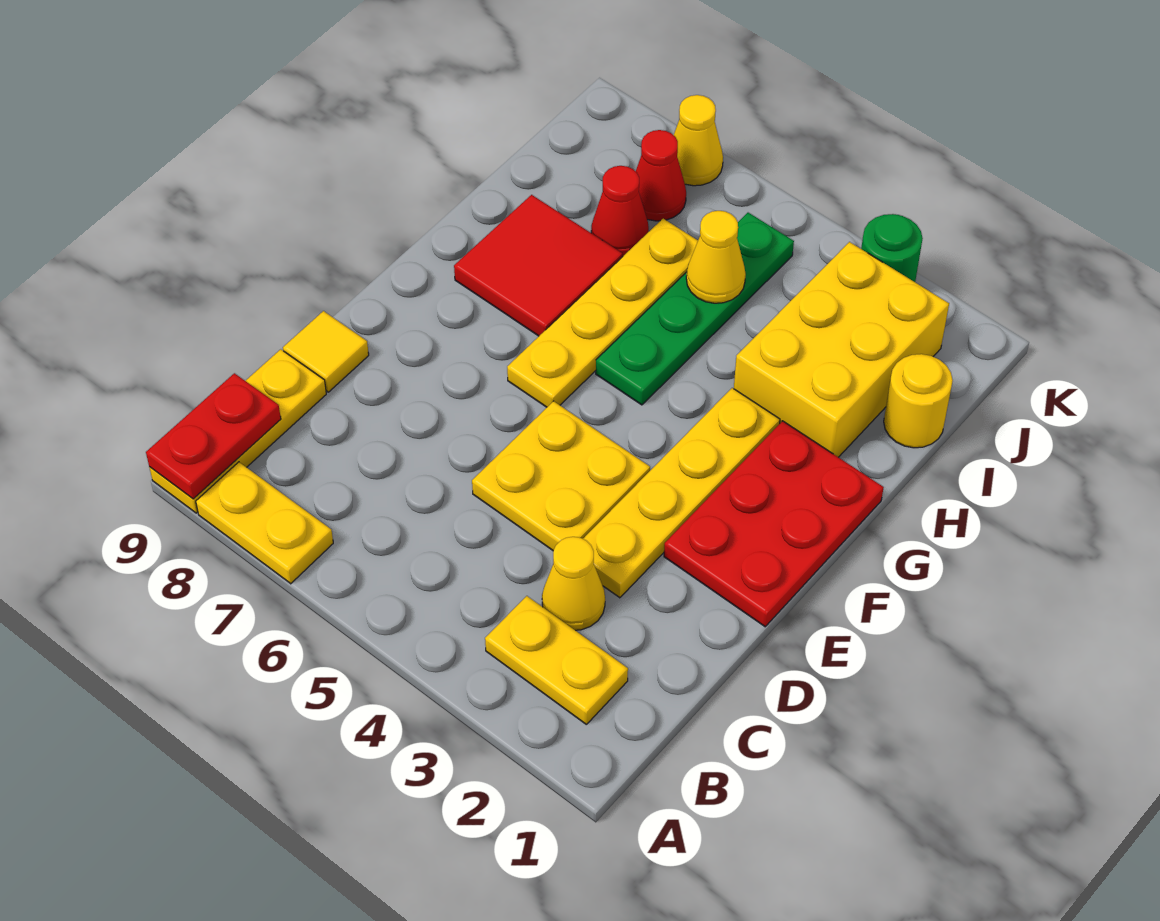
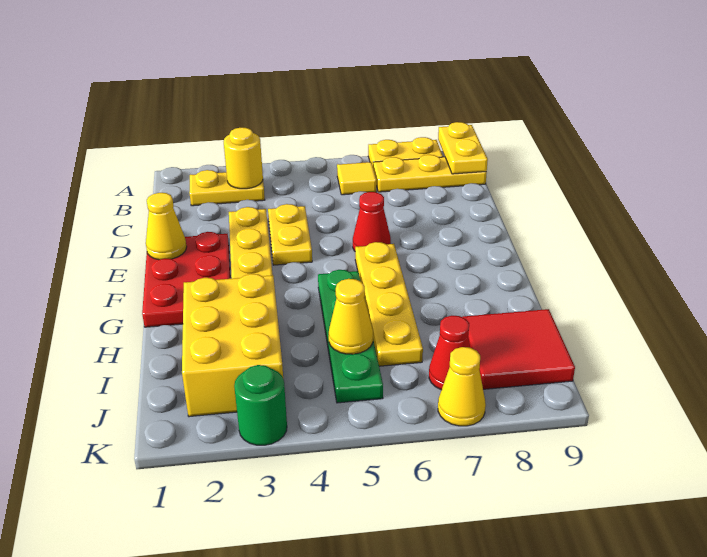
yellow plate A9:C9 level 1 -> yellow plate B7:B9 level 1
red plate A9:B9 level 2 -> yellow plate A9:B9 level 2
yellow cone C3 level 1 -> yellow cone E1 level 2
yellow plate D4:E5 level 1 -> yellow plate D4:E4 level 1
yellow tile D9 level 1 -> yellow tile B6 level 1
red tile G7:H8 level 1 -> red tile I8:J9 level 1
yellow round brick I1 level 1 -> yellow round brick B3 level 2
red cone I7 level 1 -> red cone E6 level 1

